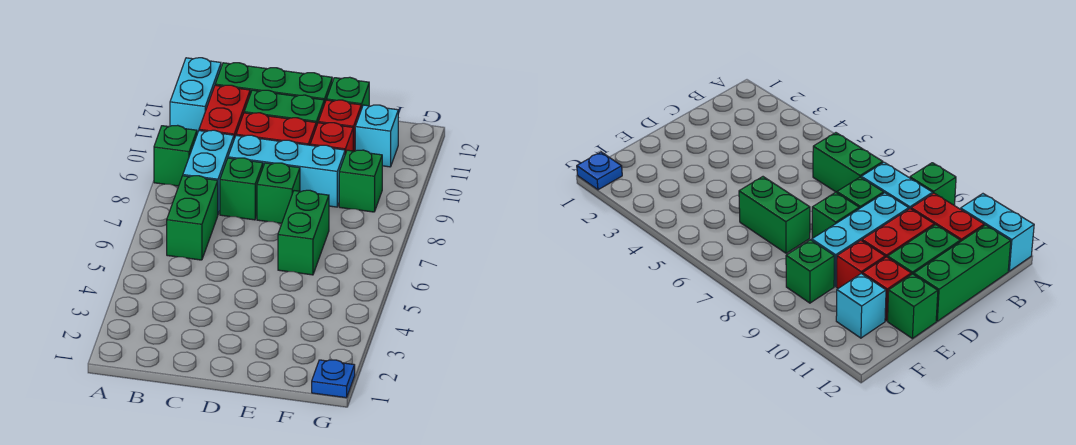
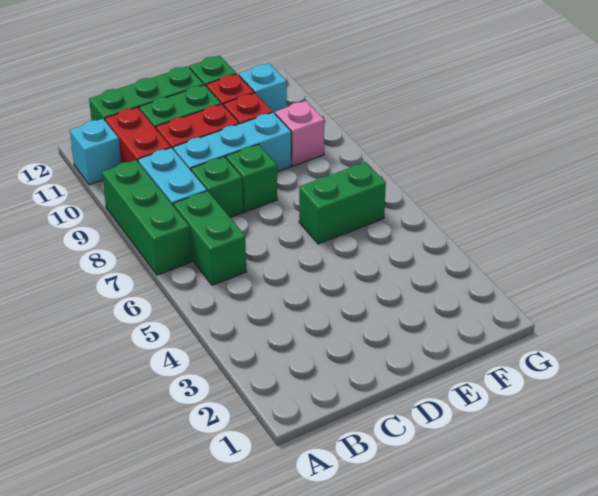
green brick A9 level 1 -> green brick A7:A9 level 1
cyan brick A11:A12 level 1 -> cyan brick A11 level 1
green brick E6:E7 level 1 -> green brick E6:F6 level 1
green brick F9 level 1 -> pink brick F9 level 1
blue plate G1 level 1 -> none

